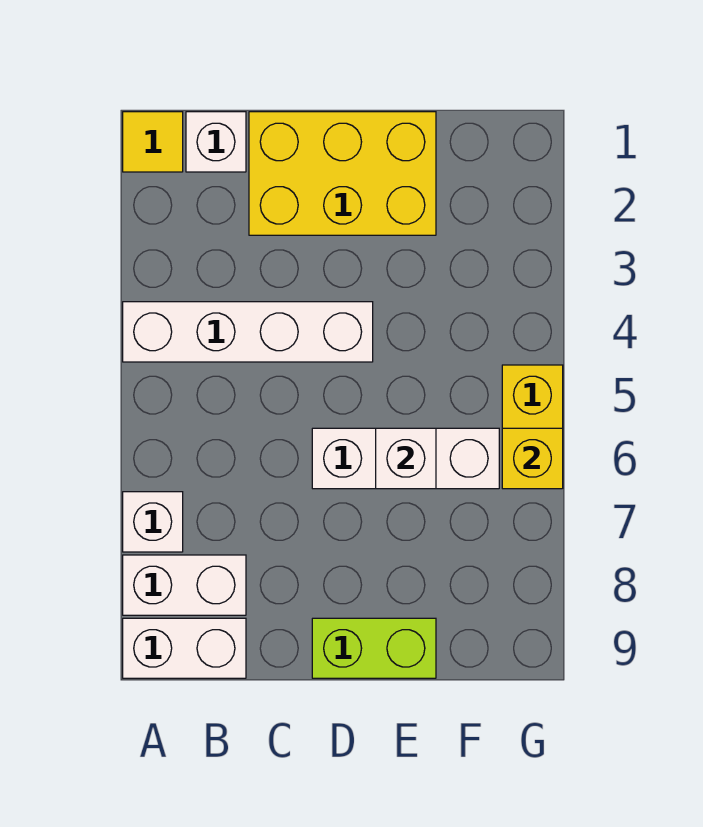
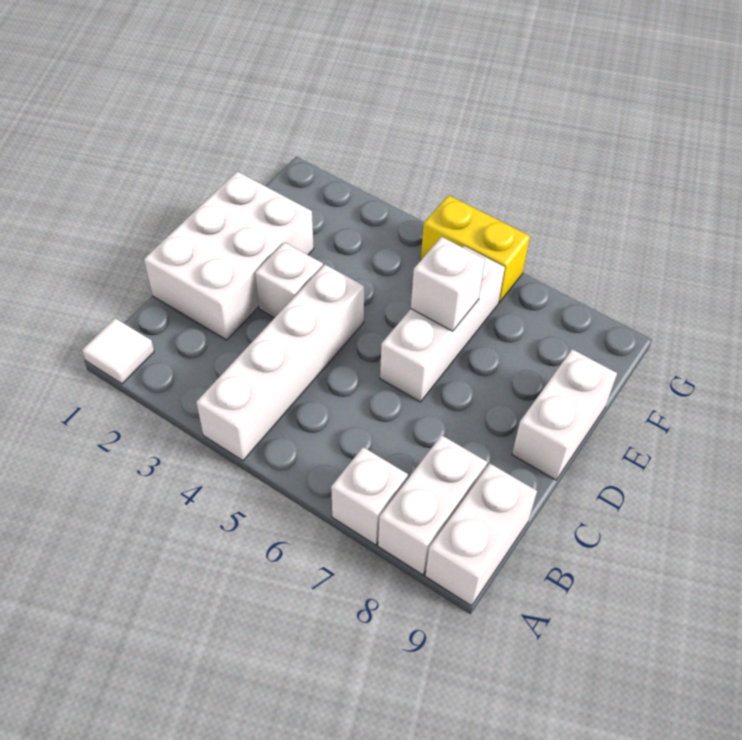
yellow tile A1 level 1 -> white tile A1 level 1
white brick B1 level 1 -> white brick D3 level 1
yellow brick C1:E2 level 1 -> white brick C1:E2 level 1
lime brick D9:E9 level 1 -> white brick D9:E9 level 1
yellow brick G6 level 2 -> none

